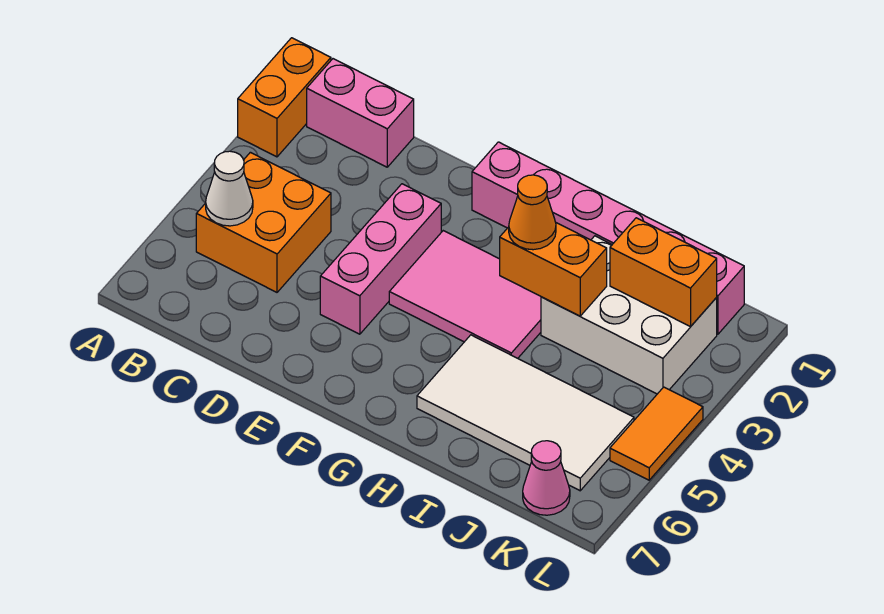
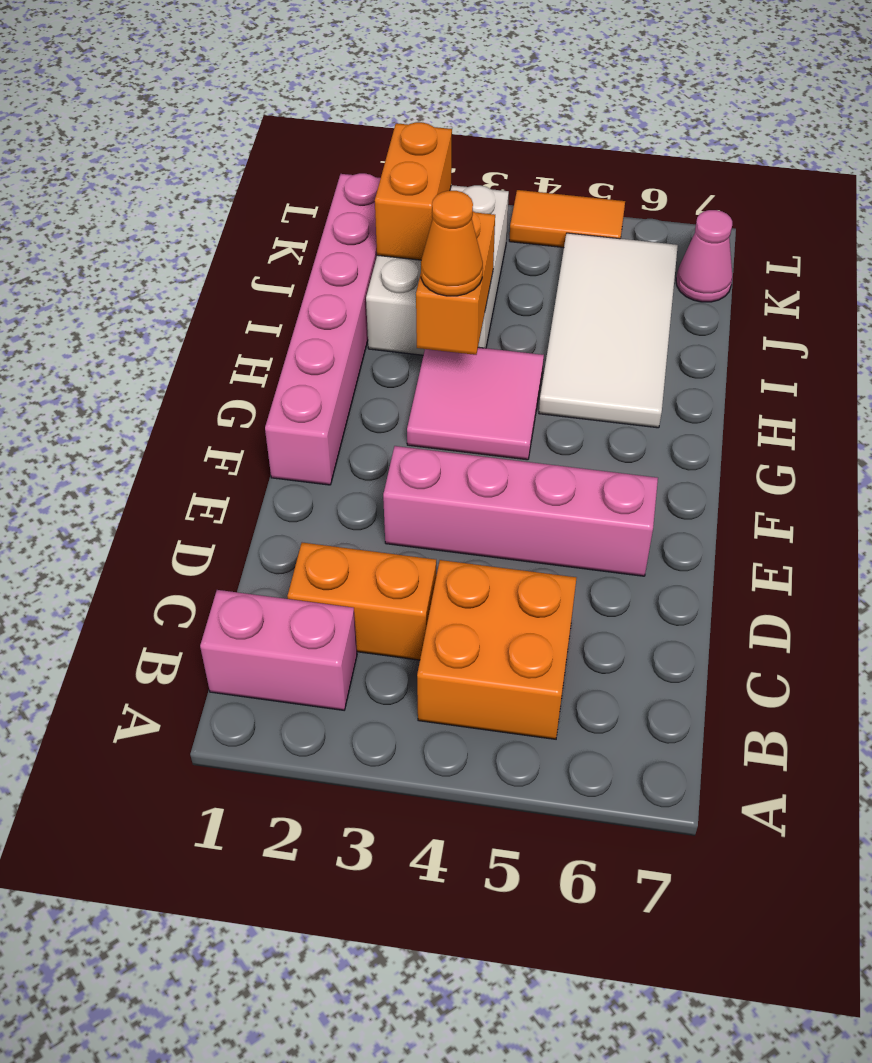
orange brick A1:A2 level 1 -> orange brick C2:C3 level 1
pink brick B1:C1 level 1 -> pink brick B1:B2 level 1
white cone B5 level 2 -> none
pink brick E3:E5 level 1 -> pink brick E3:E6 level 1
pink tile F3:H4 level 1 -> pink tile G3:H4 level 1

